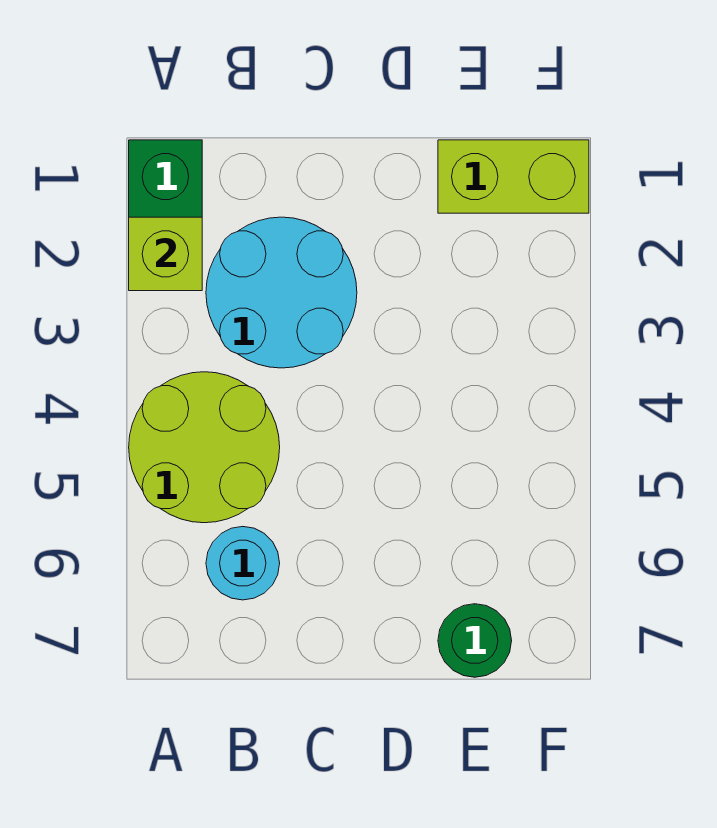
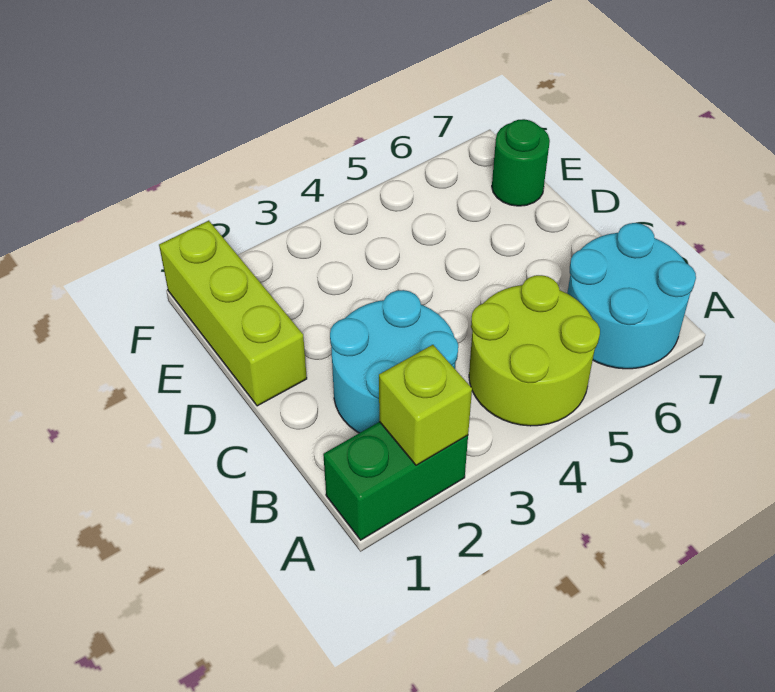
cyan round brick B6 level 1 -> cyan round brick A6:B7 level 1
lime brick E1:F1 level 1 -> lime brick D1:F1 level 1

